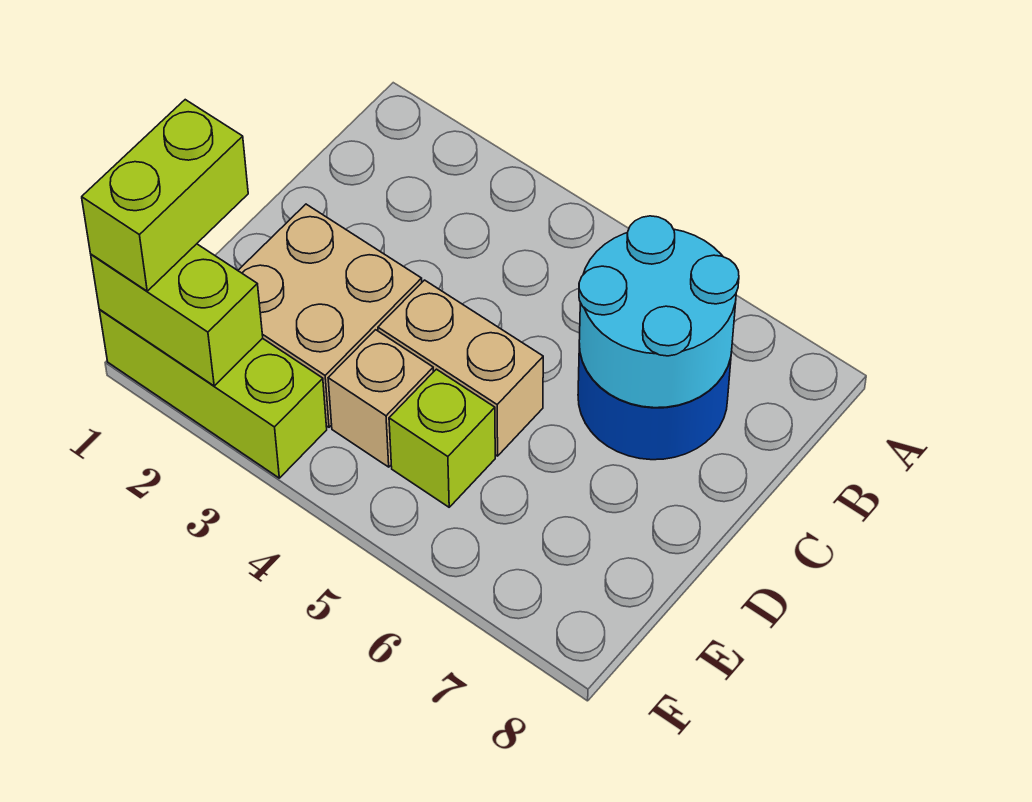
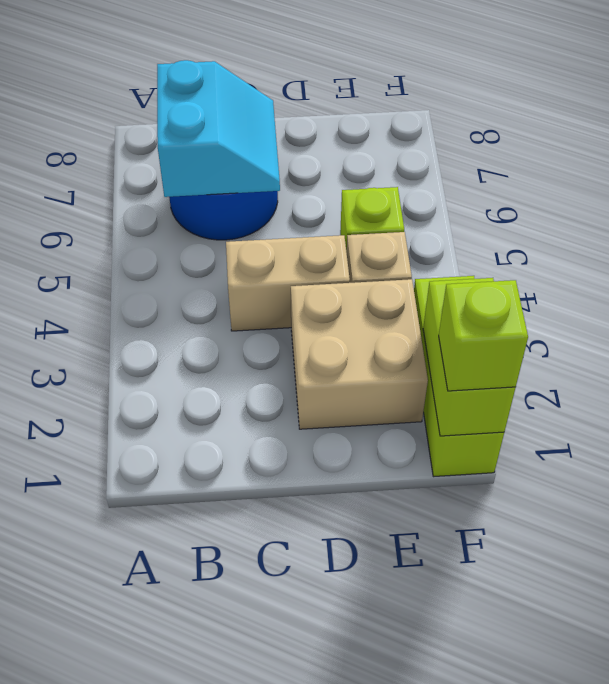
cyan round brick B6:C7 level 2 -> cyan slope B6:C7 level 2 top B
tan brick D4:D5 level 1 -> tan brick C4:D4 level 1
lime brick E1:F1 level 3 -> lime brick F1 level 3

